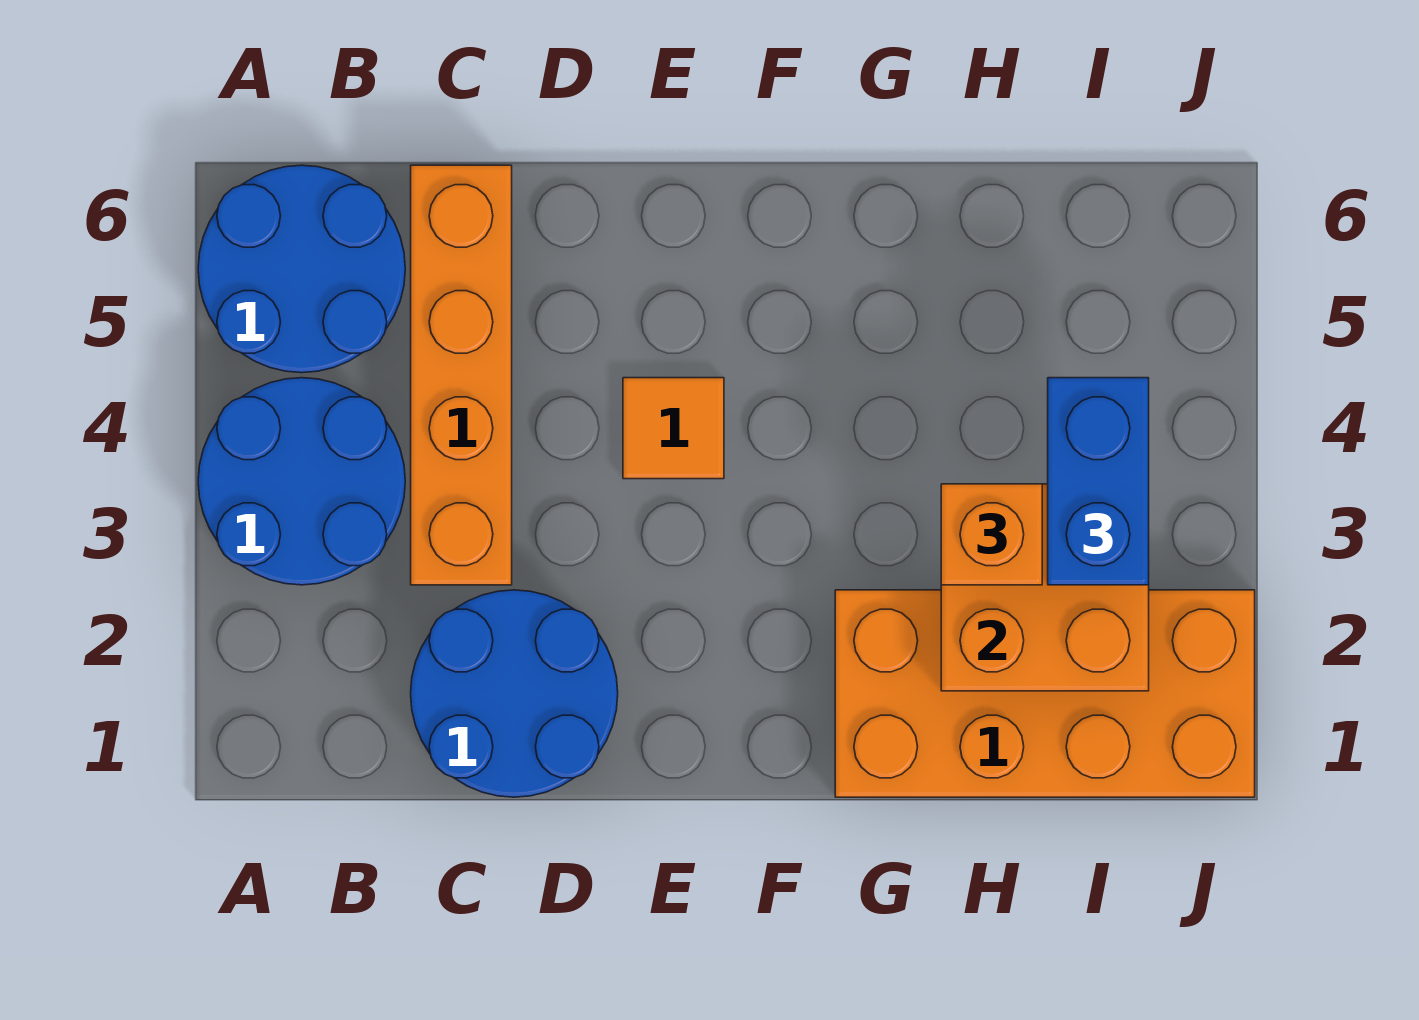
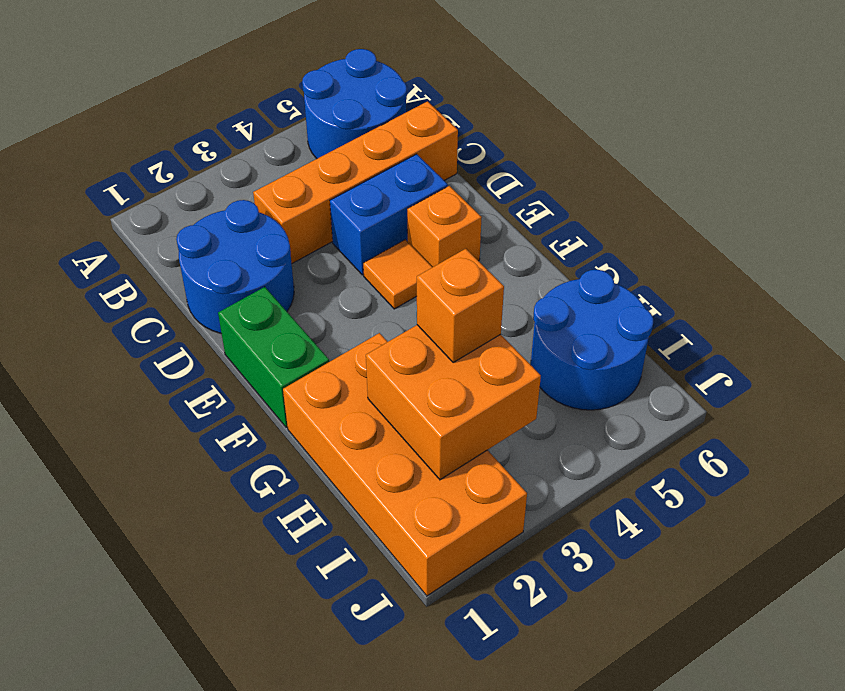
blue round brick A3:B4 level 1 -> blue round brick H5:I6 level 1
none -> green brick E1:F1 level 1
none -> orange brick E5 level 1
blue brick I3:I4 level 3 -> blue brick D4:D5 level 1

